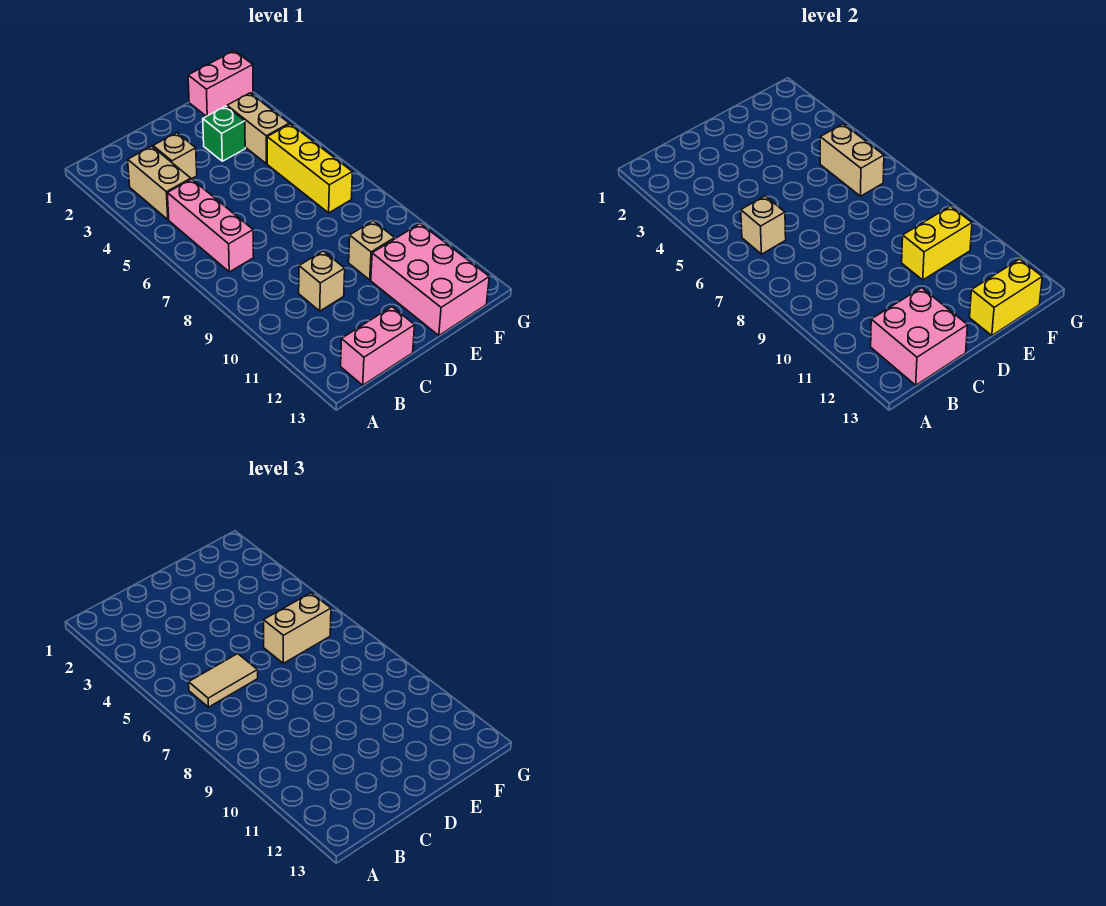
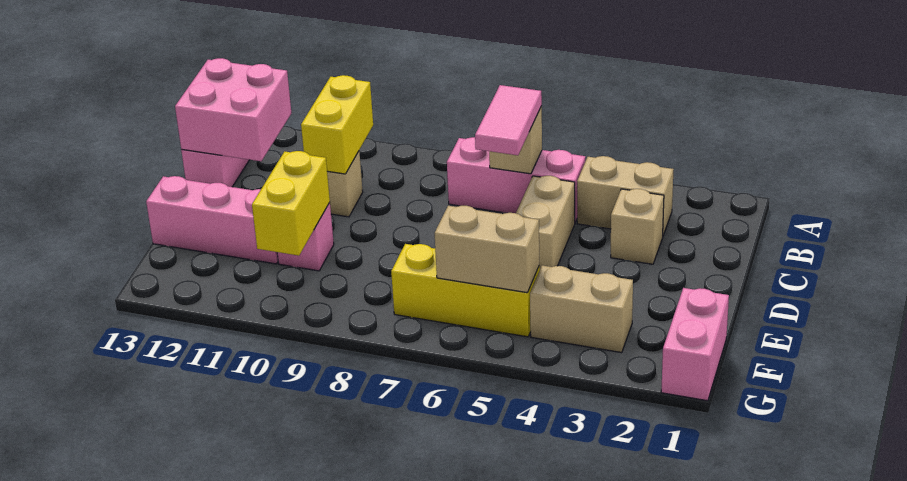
tan tile B6:C6 level 3 -> pink tile B6:C6 level 3
green brick E3 level 1 -> none
tan brick E6:F6 level 3 -> tan brick C5:D5 level 1
tan brick E10 level 1 -> pink brick E10 level 1
pink brick E11:F13 level 1 -> pink brick E11:E13 level 1
yellow brick E13:F13 level 2 -> yellow brick B10:C10 level 2

